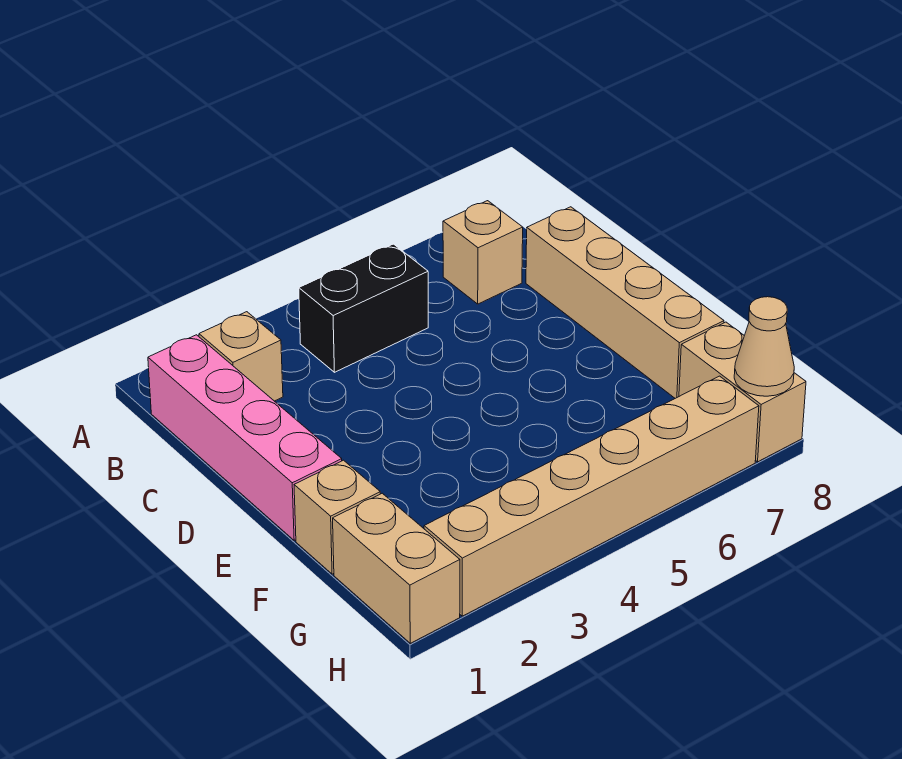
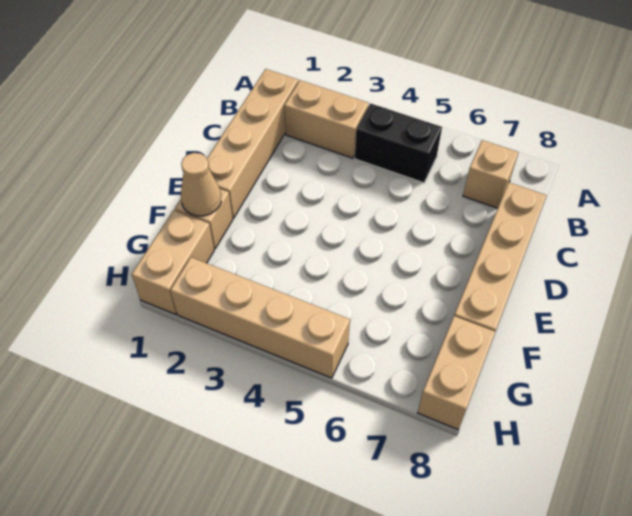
pink brick B1:E1 level 1 -> tan brick B1:E1 level 1
tan brick B2 level 1 -> tan brick B2:B3 level 1
tan brick H2:H7 level 1 -> tan brick H2:H5 level 1
tan cone H8 level 2 -> tan cone F1 level 2

